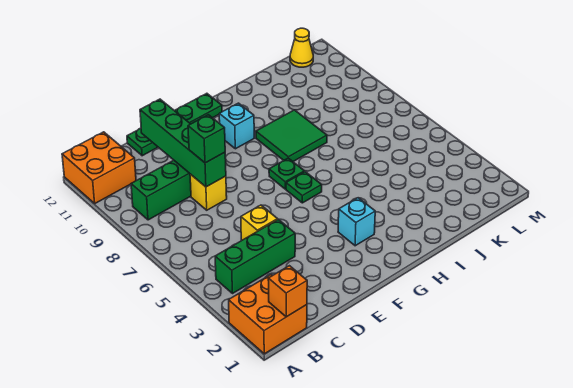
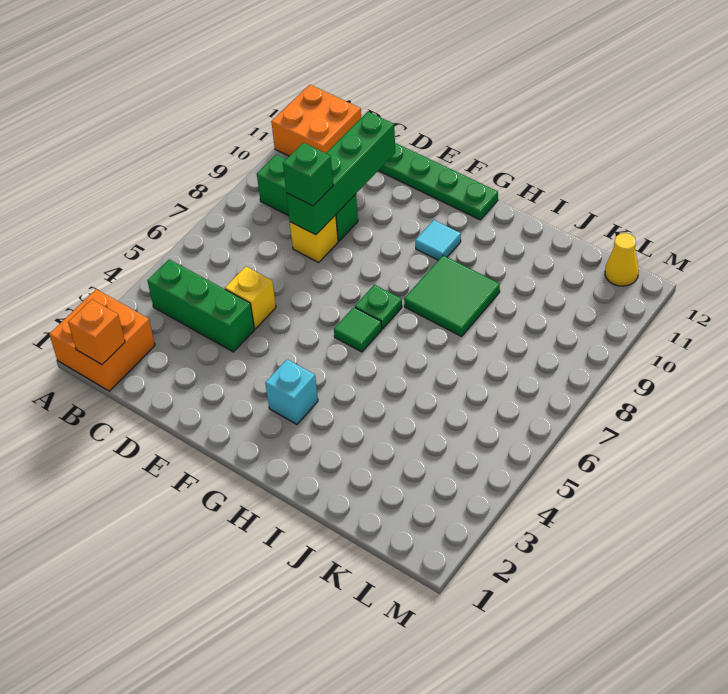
green plate G6 level 1 -> green tile G6 level 1
cyan brick G10 level 1 -> cyan tile G10 level 1

